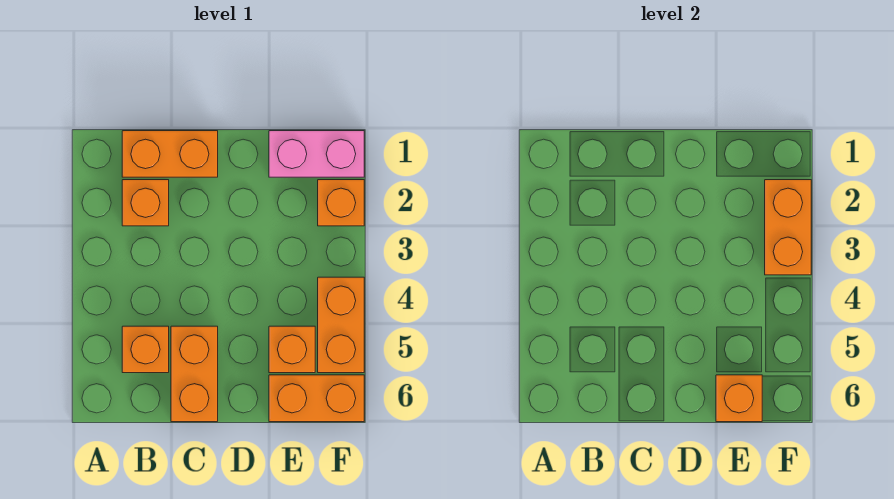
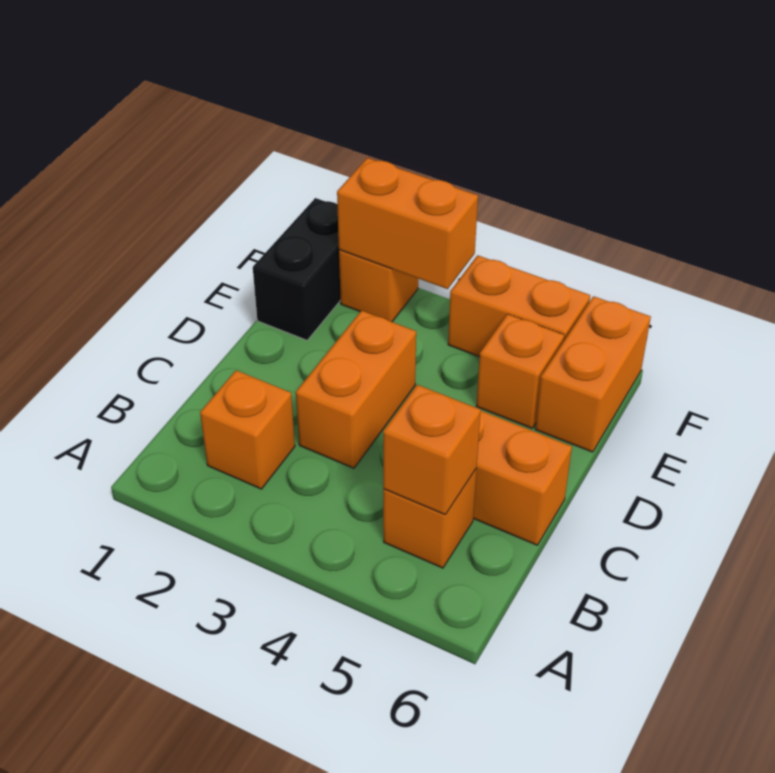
orange brick B1:C1 level 1 -> orange brick C3:D3 level 1
pink brick E1:F1 level 1 -> black brick E1:F1 level 1
orange brick E6 level 2 -> orange brick B5 level 2

